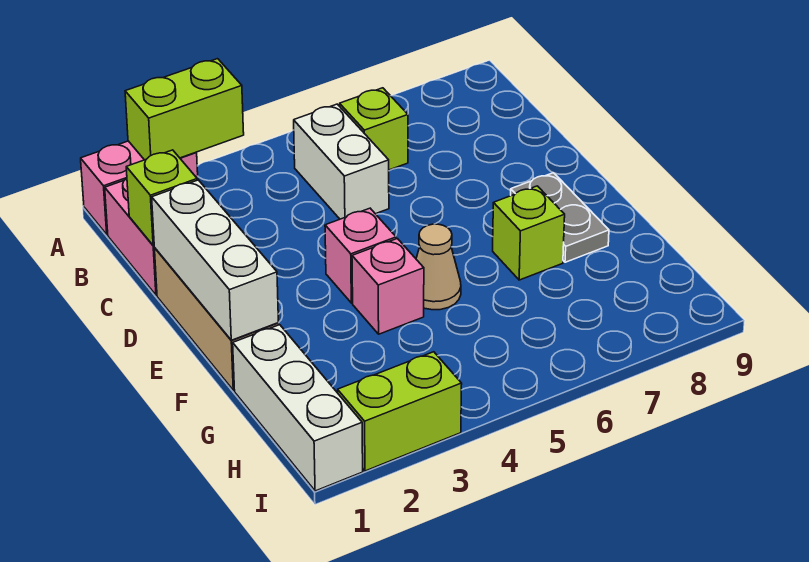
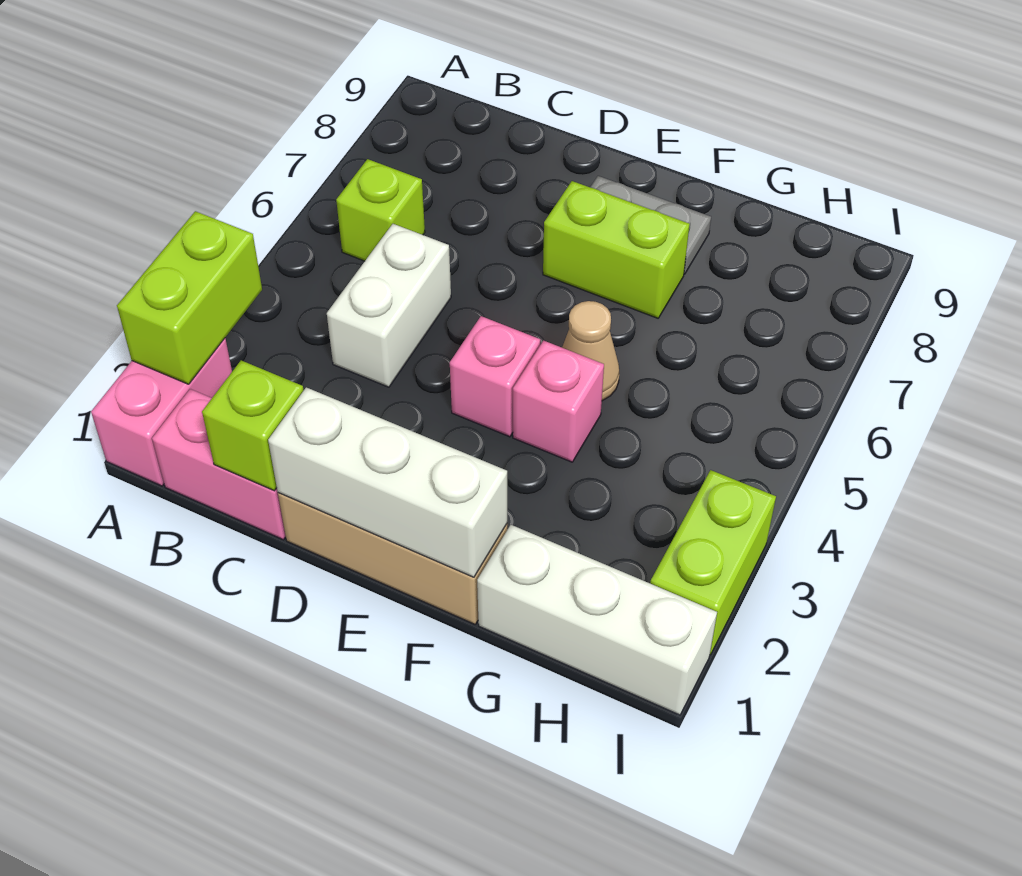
white brick B5:C5 level 1 -> white brick C4:C5 level 1
lime brick F7 level 1 -> lime brick E7:F7 level 1

